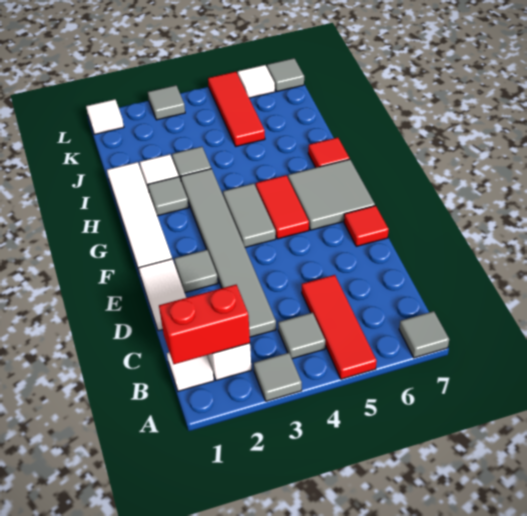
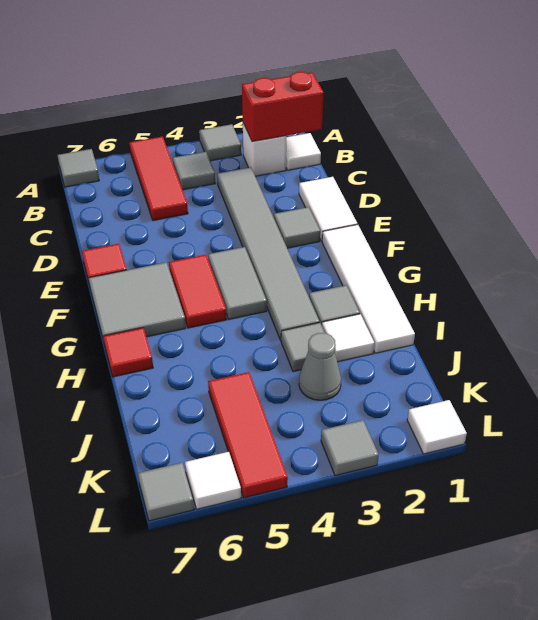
none -> grey cone J3 level 1

